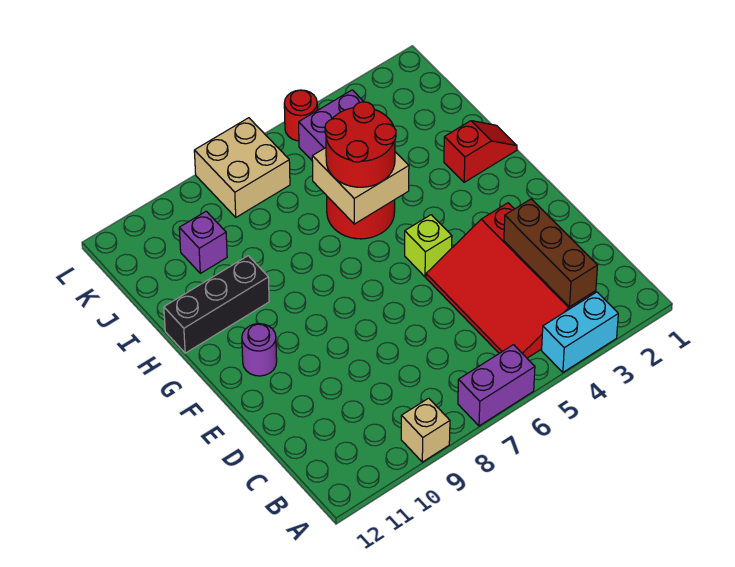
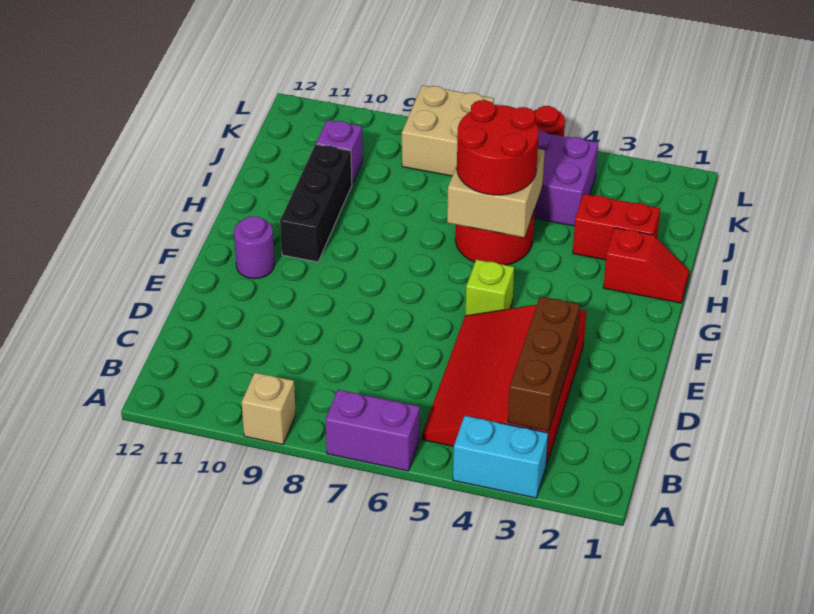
black brick H10:H12 level 1 -> black brick G10:I10 level 1
none -> red brick I2:I3 level 1

